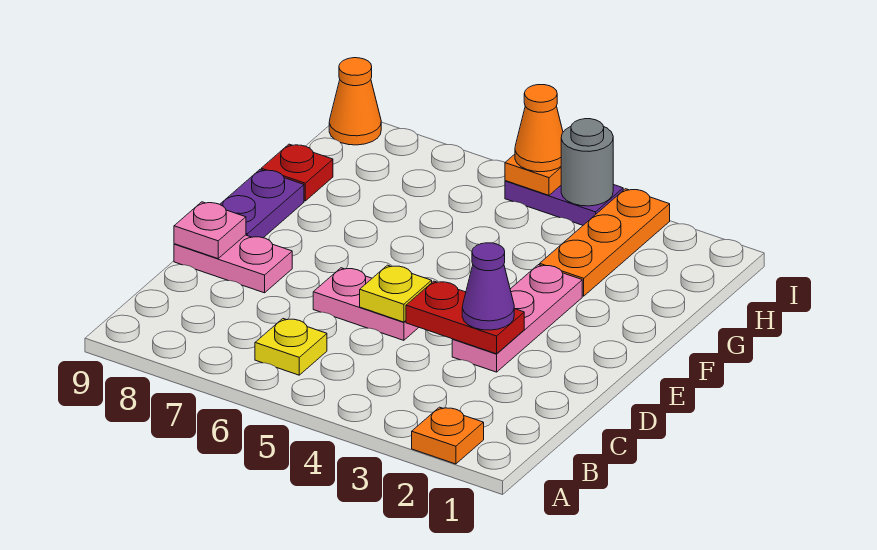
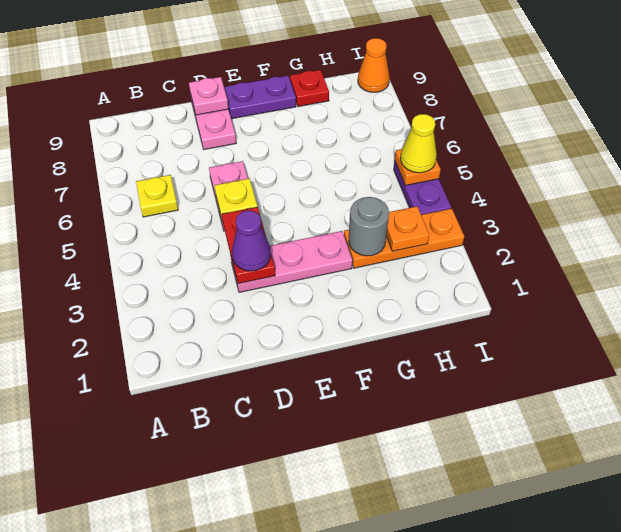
orange plate A2 level 1 -> orange plate H3 level 2
grey round brick I4 level 2 -> grey round brick G3 level 2
orange cone I5 level 3 -> yellow cone I5 level 3

